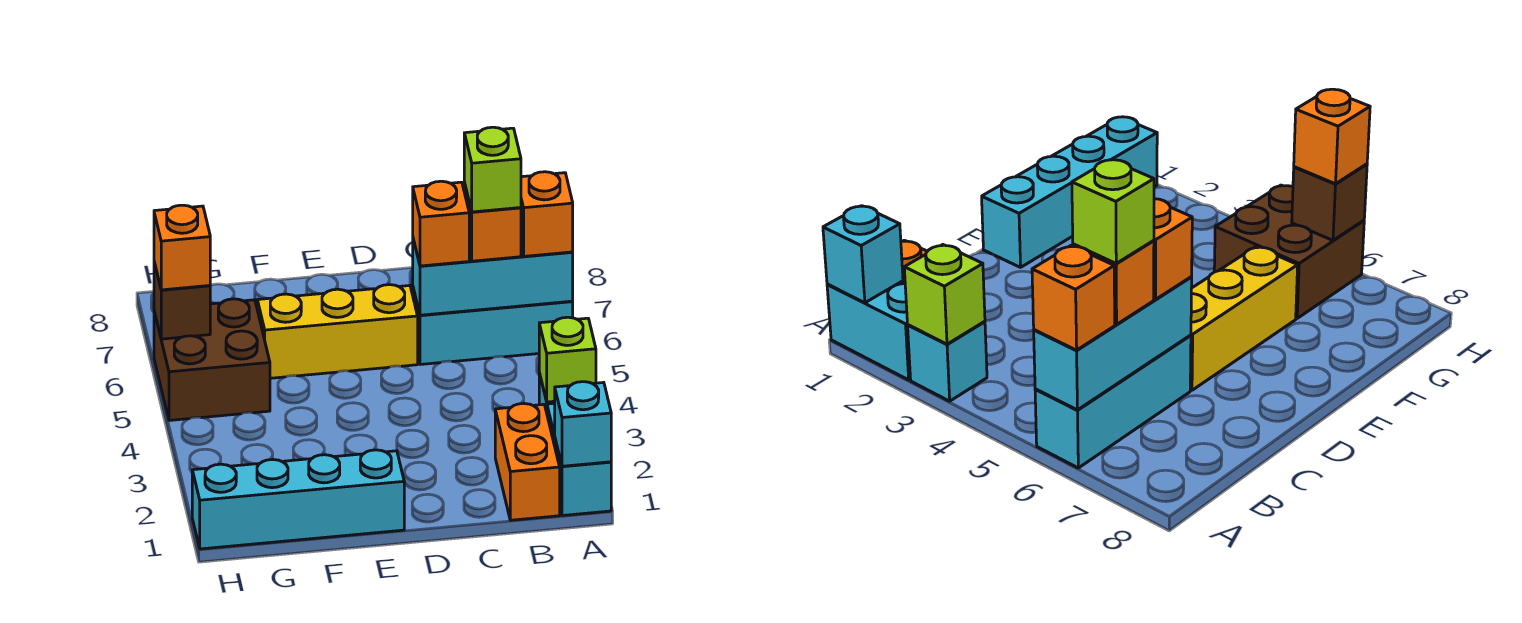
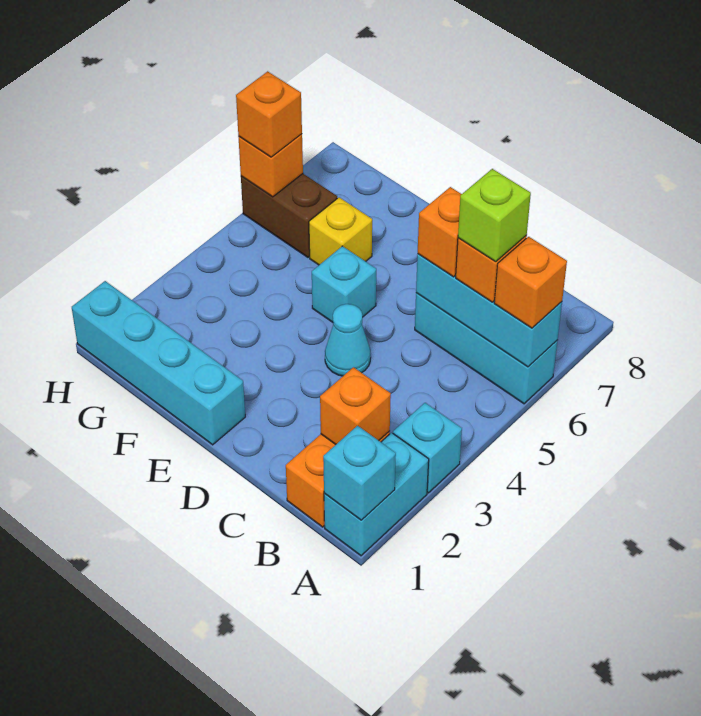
lime brick A3 level 2 -> none
none -> orange brick B2 level 2
none -> cyan cone D4 level 1
yellow brick D6:F6 level 1 -> yellow brick F6 level 1
none -> cyan brick E5 level 1
brown brick G5:H6 level 1 -> brown brick G6:H6 level 1
brown brick H6 level 2 -> orange brick H6 level 2

